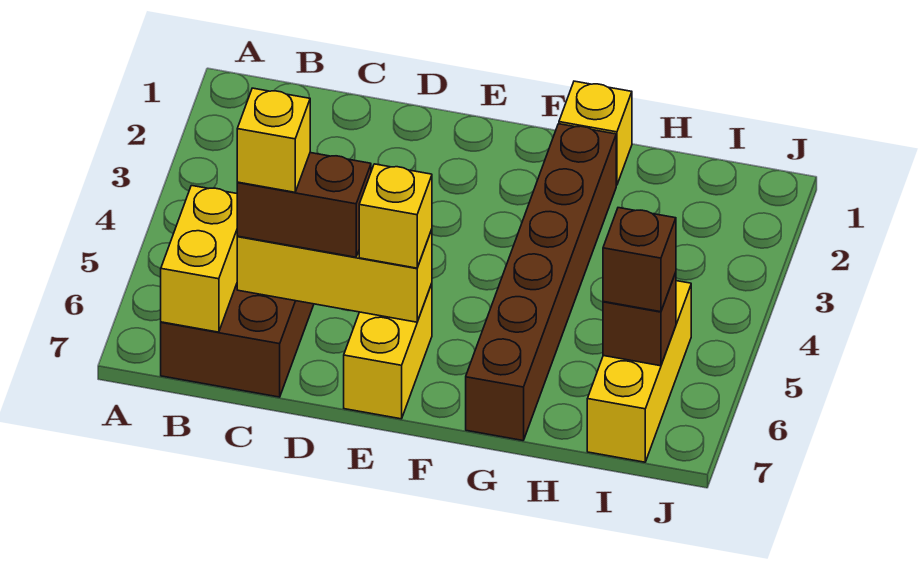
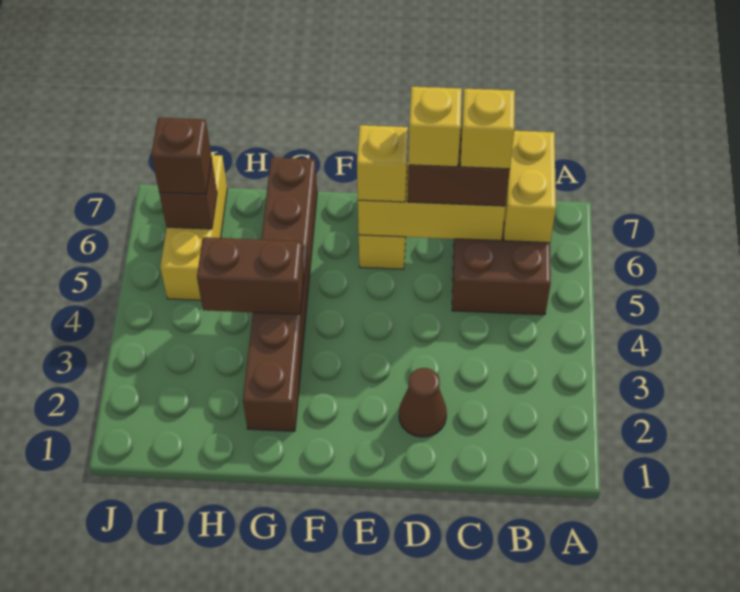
none -> brown cone D2 level 1
yellow brick G1 level 1 -> yellow brick D6 level 4
none -> brown brick G4:H4 level 2

